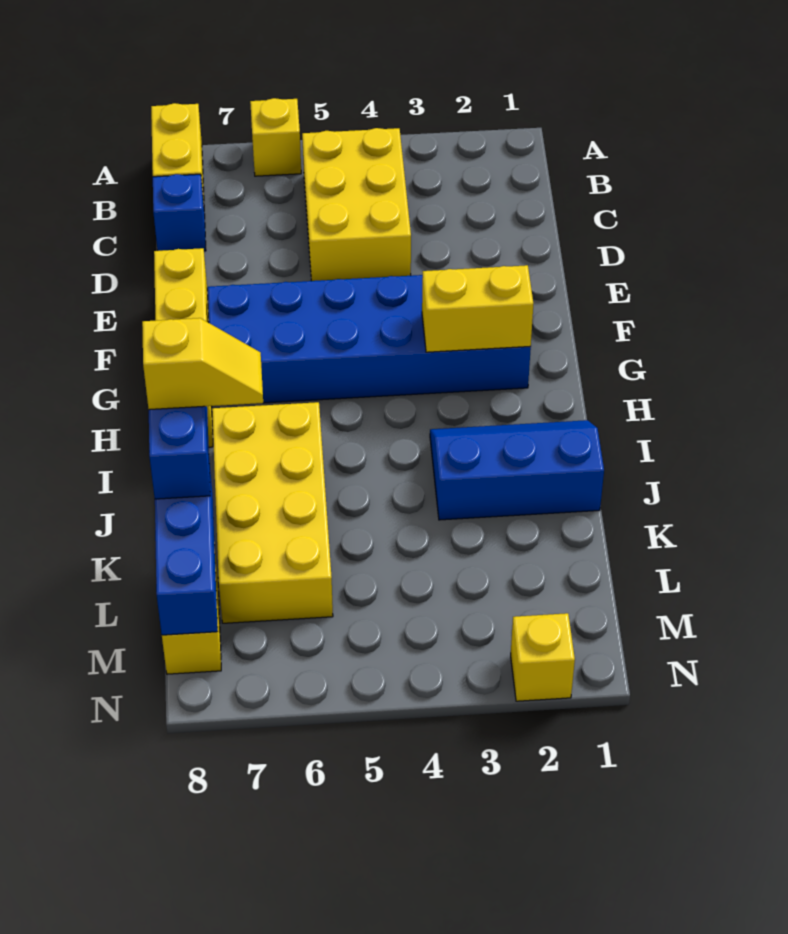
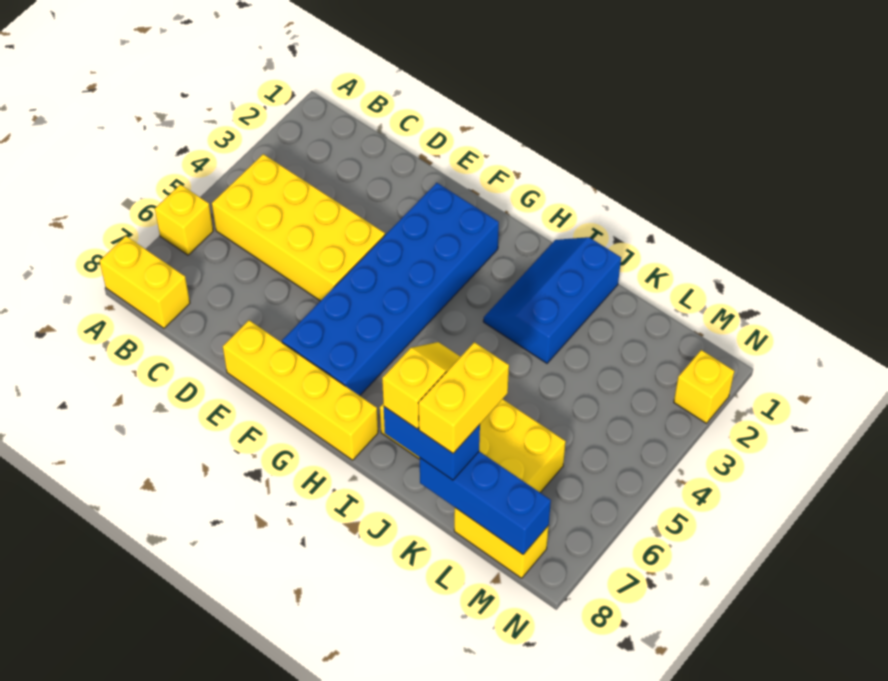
yellow brick B4:D5 level 1 -> yellow brick B4:E5 level 1
blue brick C8 level 1 -> none
yellow brick G2:G3 level 2 -> yellow brick K7:K8 level 4

